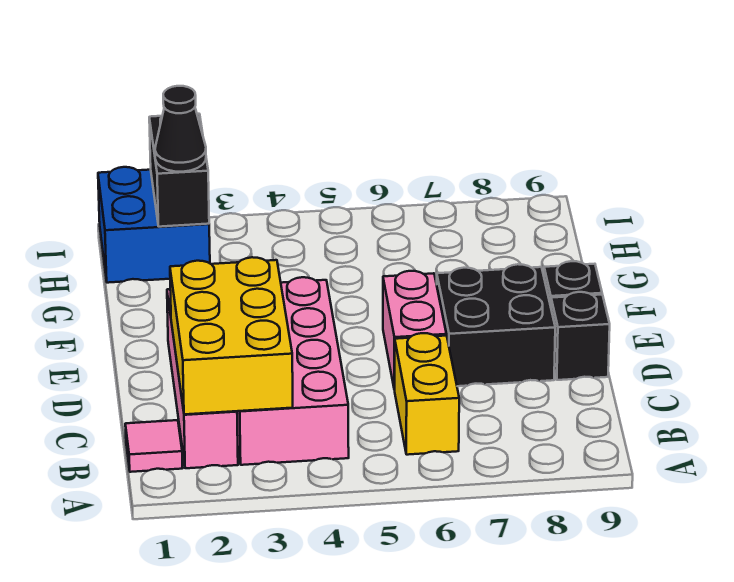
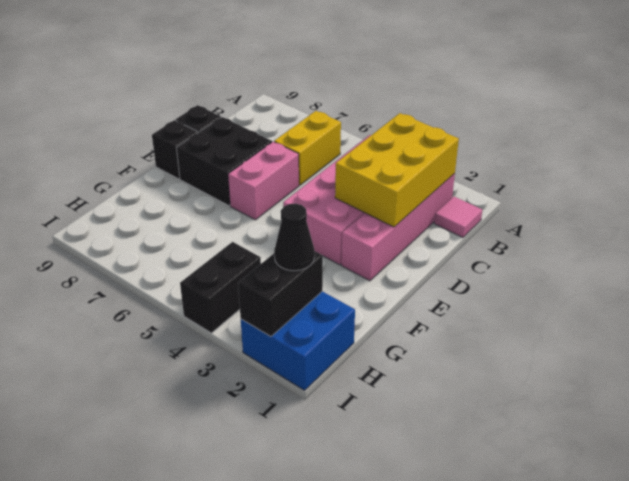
none -> black brick H4:I4 level 1

